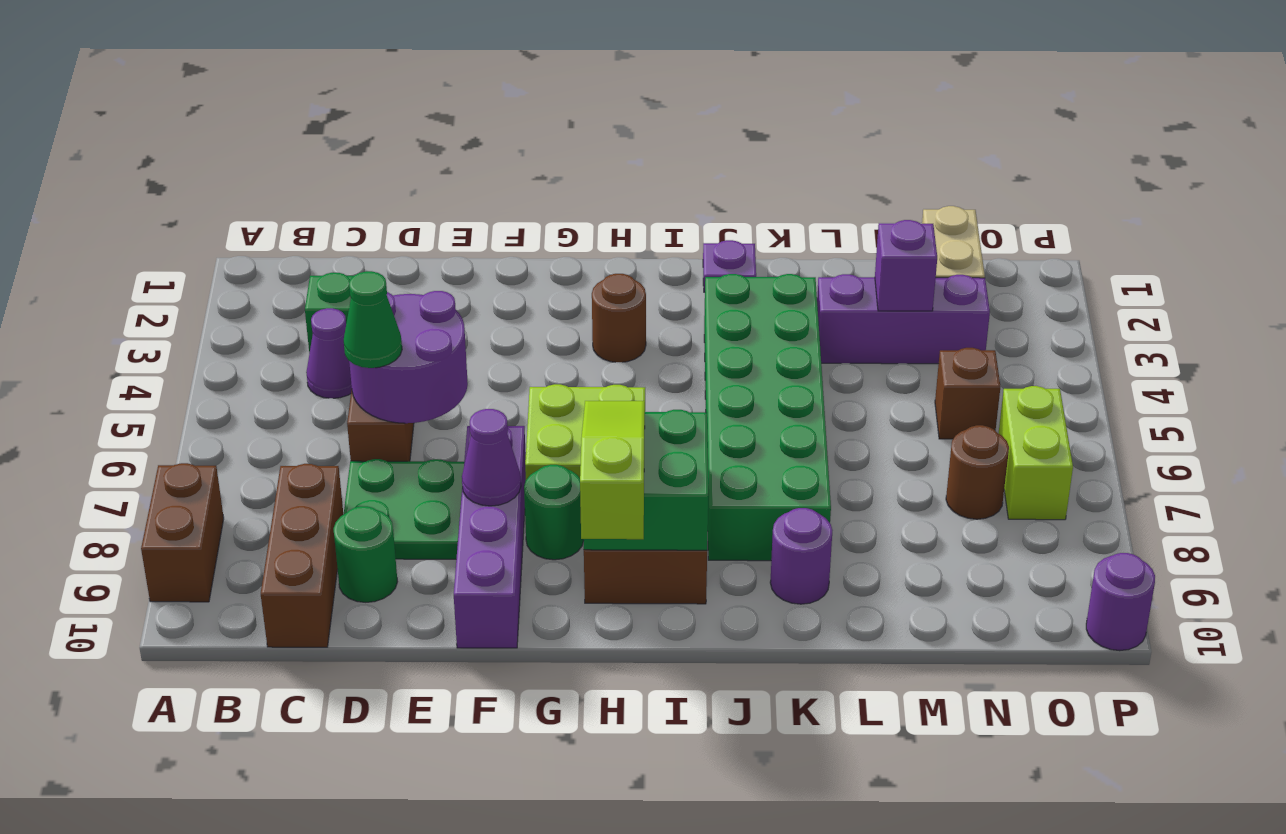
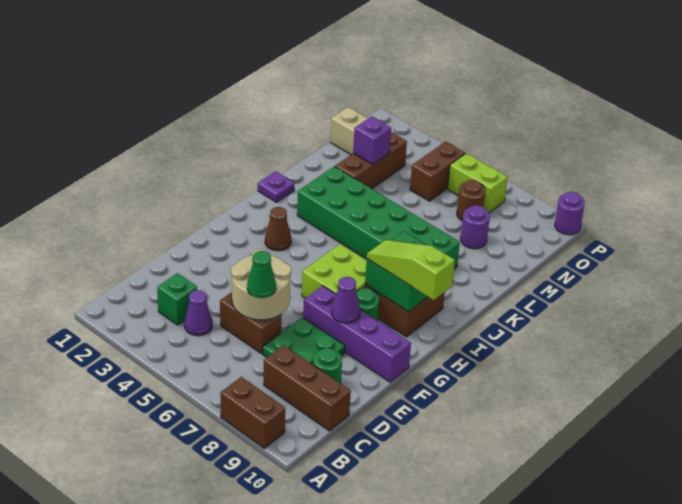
purple round brick D5:E6 level 2 -> tan round brick D5:E6 level 2
brown round brick H3 level 1 -> brown cone H3 level 1
purple round brick K9 level 1 -> purple round brick M8 level 1
purple brick L3:N3 level 1 -> brown brick L3:N3 level 1
brown brick N5 level 1 -> brown brick N5:O5 level 1

